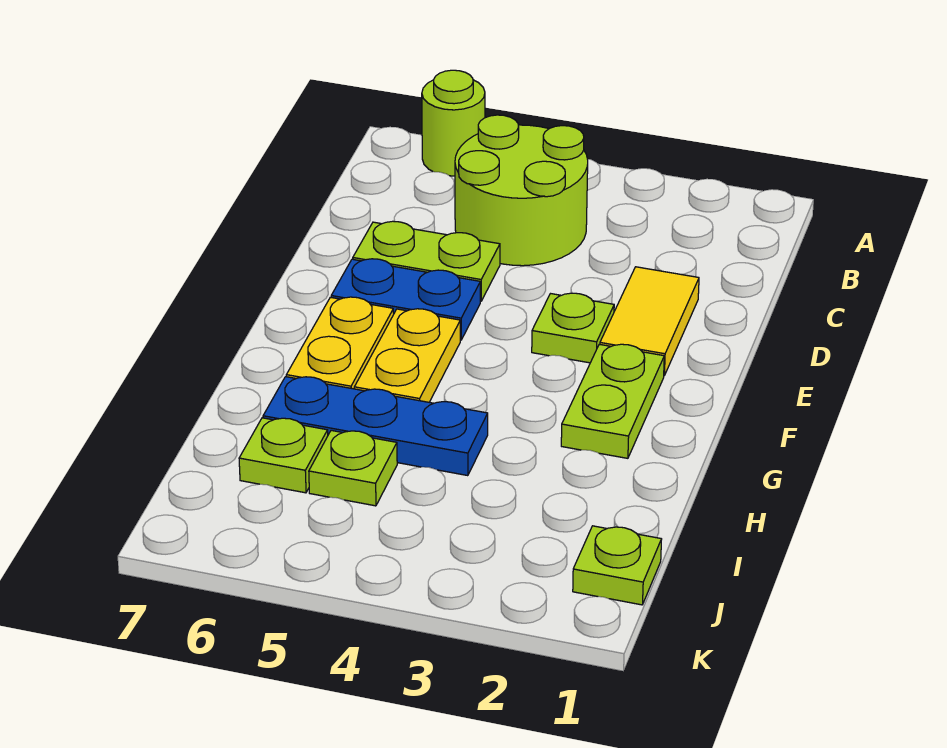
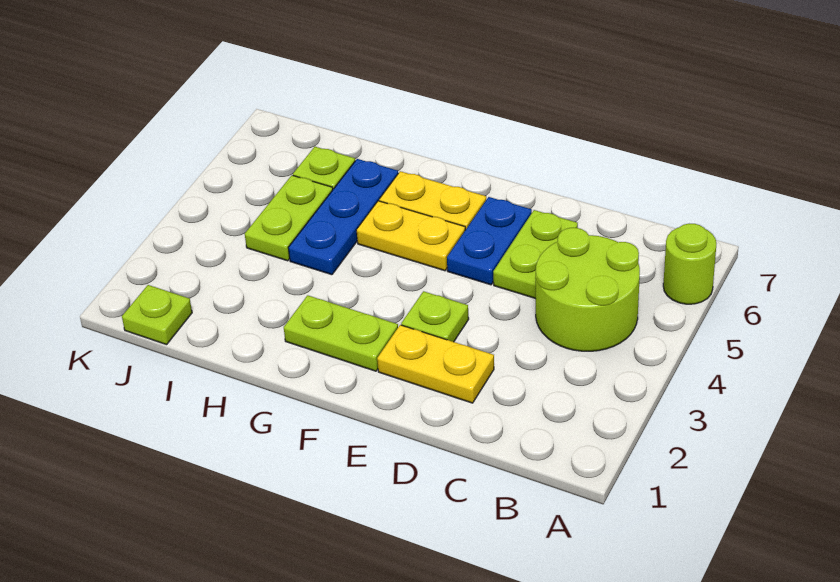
yellow tile D2:E2 level 1 -> yellow plate D2:E2 level 1
lime plate I5 level 1 -> lime plate I4:I5 level 1

